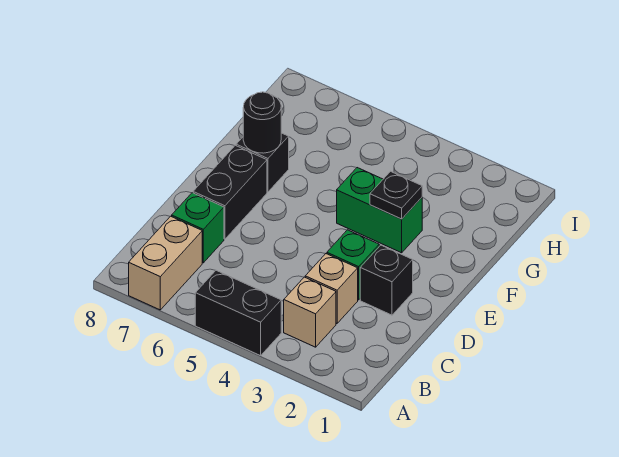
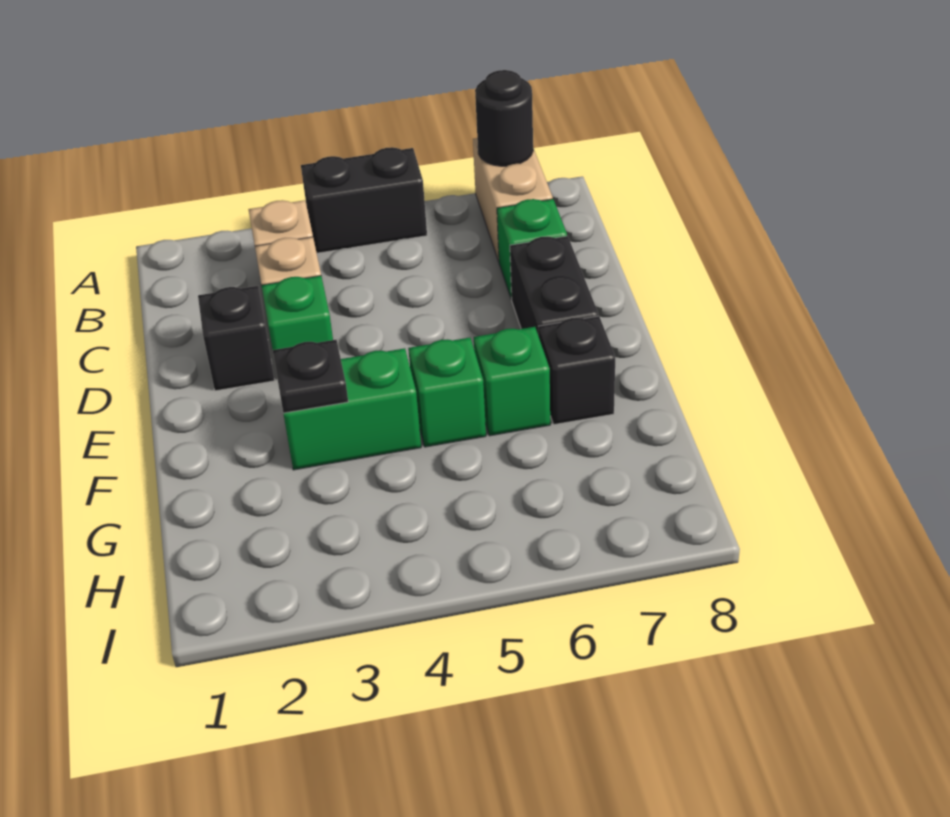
none -> green brick F5 level 1
none -> green brick F6 level 1
black round brick F7 level 2 -> black round brick A7 level 2

